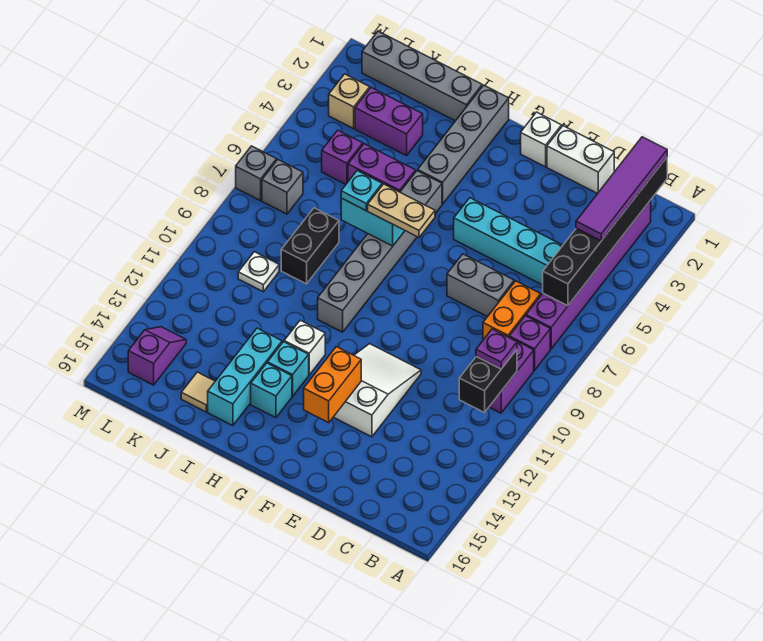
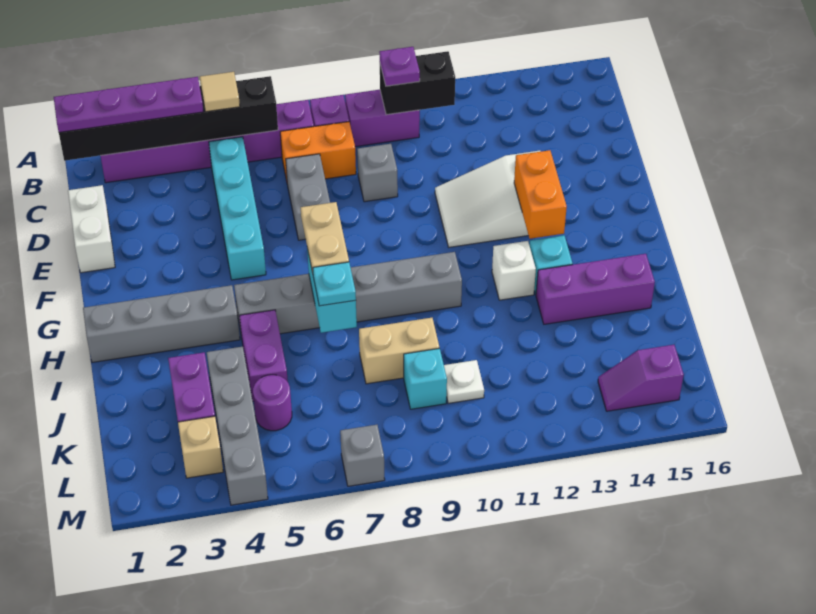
purple tile B1:B4 level 3 -> purple plate B1:B4 level 3
white brick F1 level 1 -> none
orange brick F13:F14 level 2 -> orange brick F13:G13 level 2
cyan brick H14 level 1 -> cyan brick K9 level 1
grey brick I1:L1 level 1 -> grey brick J4:M4 level 1
cyan brick I13:I15 level 1 -> purple brick I13:I15 level 1
black brick J8:J9 level 1 -> tan brick J8:J9 level 1
tan tile J15 level 1 -> tan tile B5 level 3
purple brick K5 level 1 -> purple round brick K5 level 1
grey brick L7 level 1 -> grey brick D9 level 1

